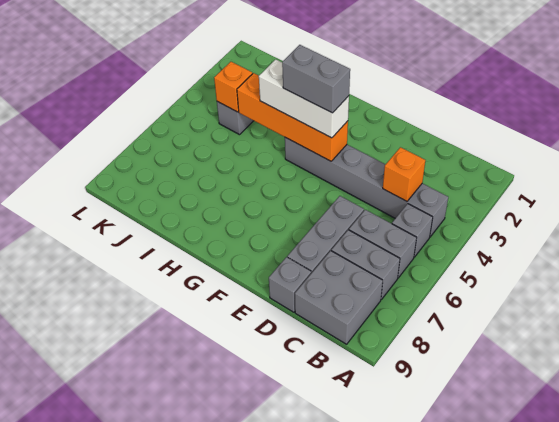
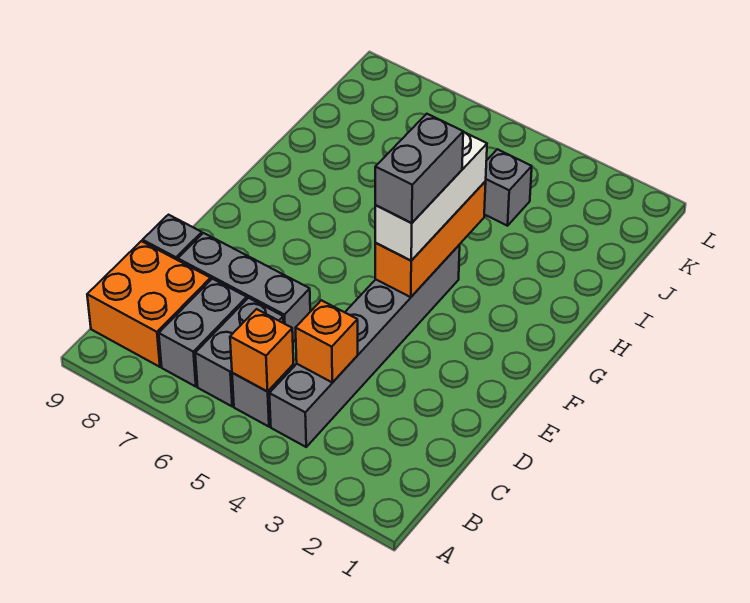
grey brick B8:C9 level 1 -> orange brick B8:C9 level 1
orange brick F4:I4 level 2 -> orange brick F4:H4 level 2
orange brick J4 level 2 -> orange brick B5 level 2

